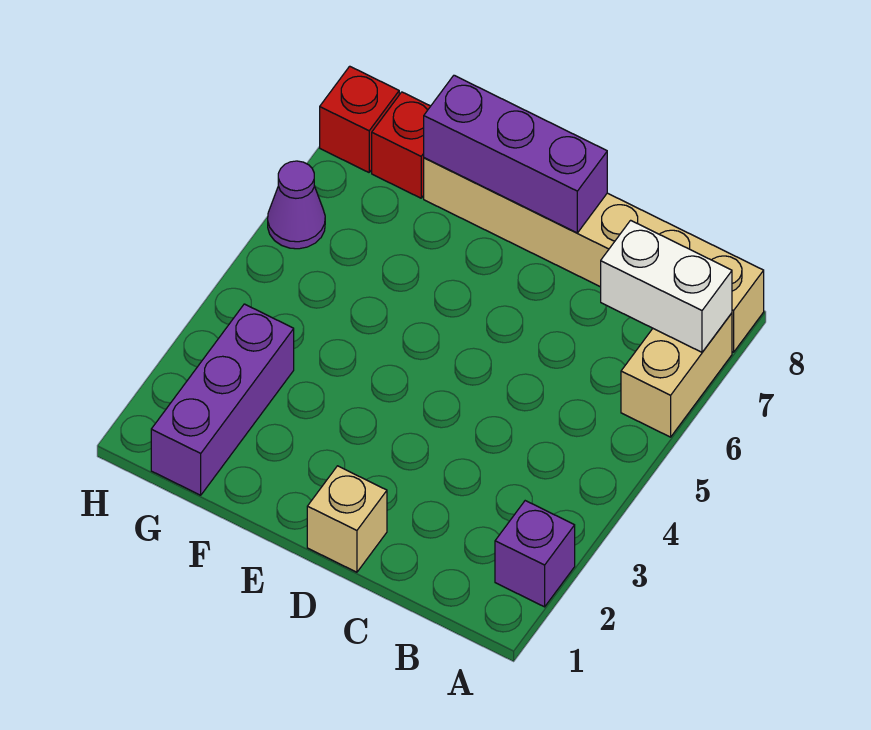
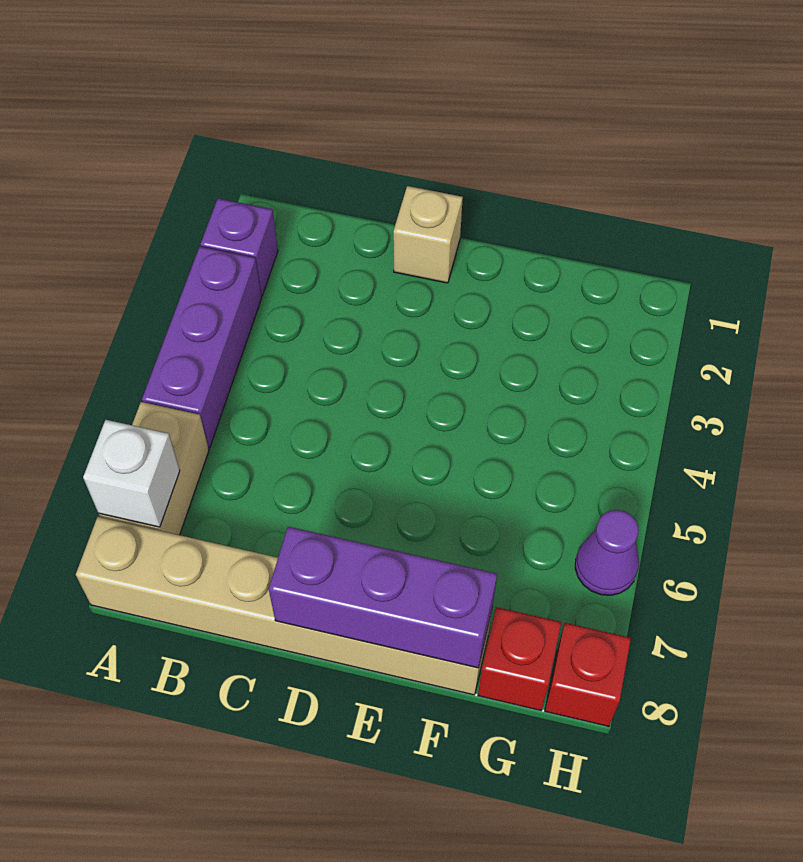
white brick A7:B7 level 2 -> white brick A7 level 2
purple brick G1:G3 level 1 -> purple brick A3:A5 level 1

